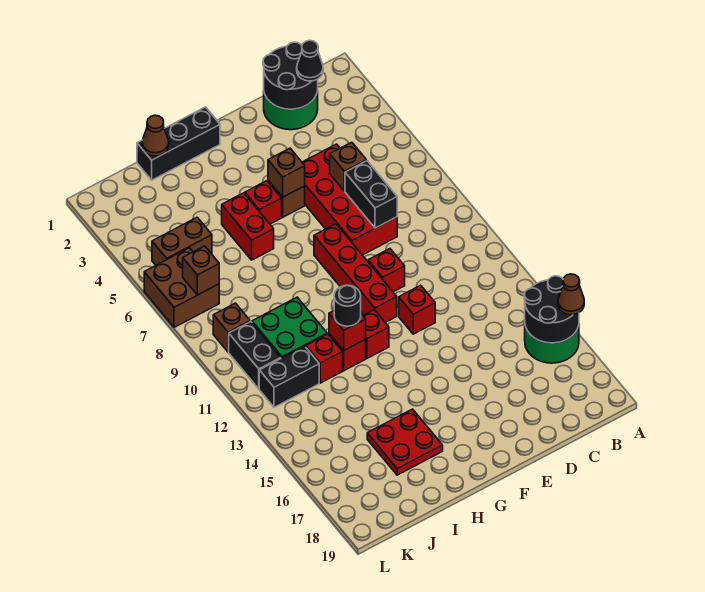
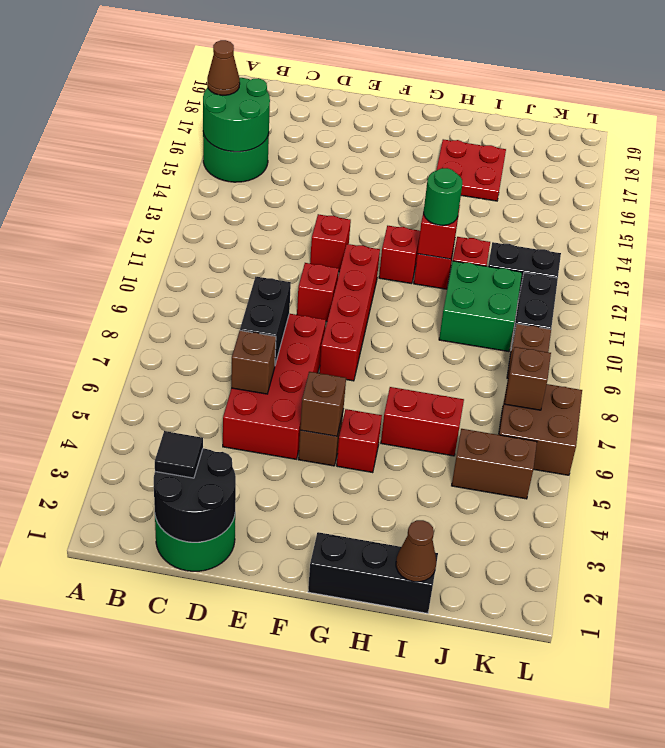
black round brick A15:B16 level 2 -> green round brick A15:B16 level 2
black cone C2 level 3 -> black tile C2 level 3
red brick H5:H6 level 1 -> red brick H6:I6 level 1
black round brick H12 level 3 -> green round brick H12 level 3

